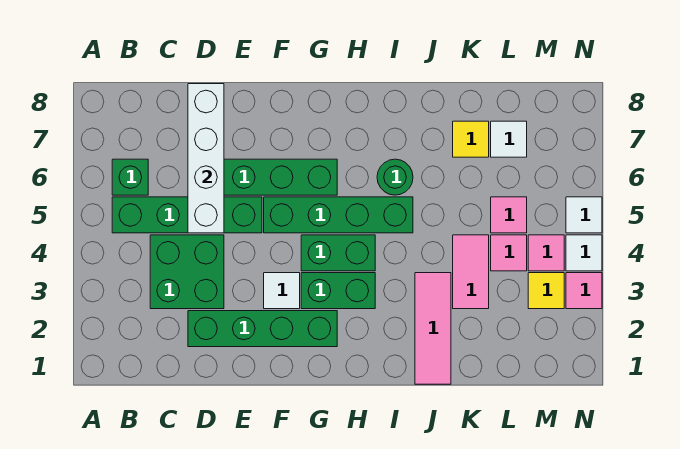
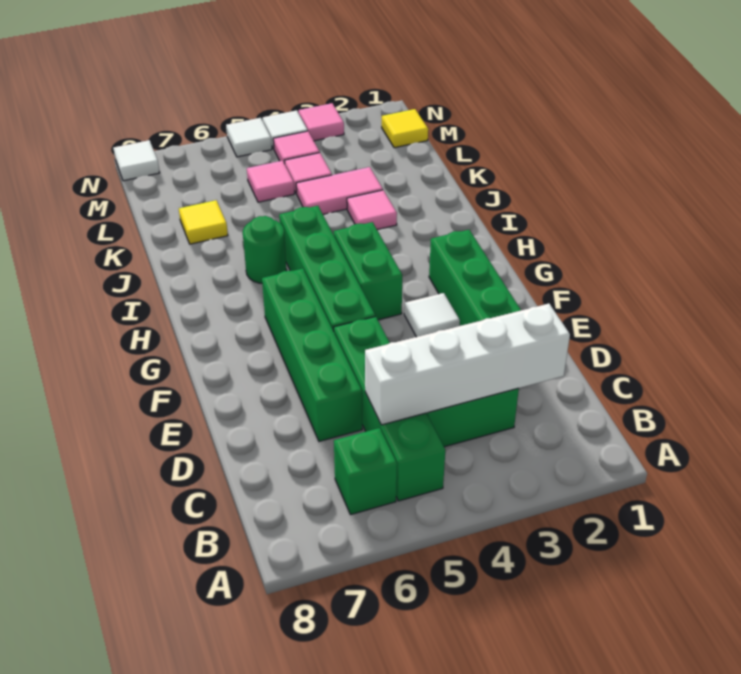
white brick D5:D8 level 2 -> white brick C2:C5 level 2
green brick G3:H3 level 1 -> none
pink tile J1:J3 level 1 -> pink tile J3 level 1
white tile L7 level 1 -> white tile N8 level 1
yellow tile M3 level 1 -> yellow tile M1 level 1

